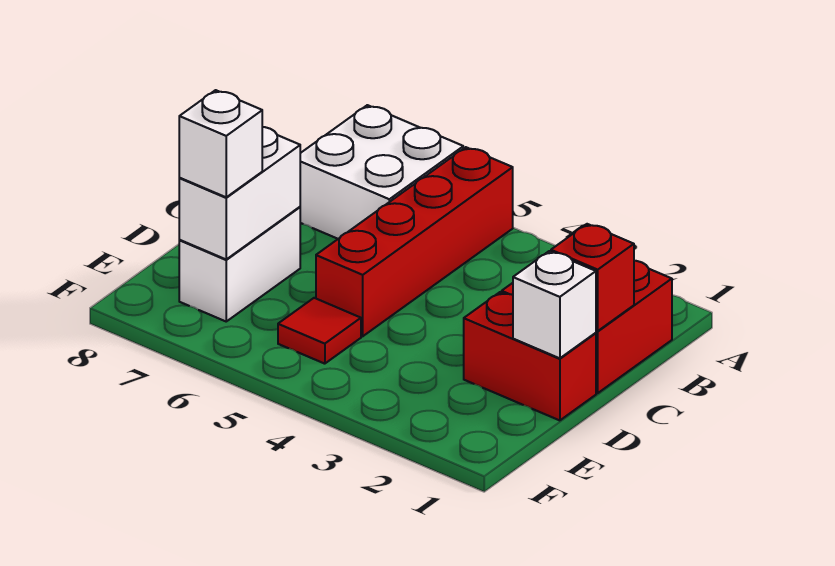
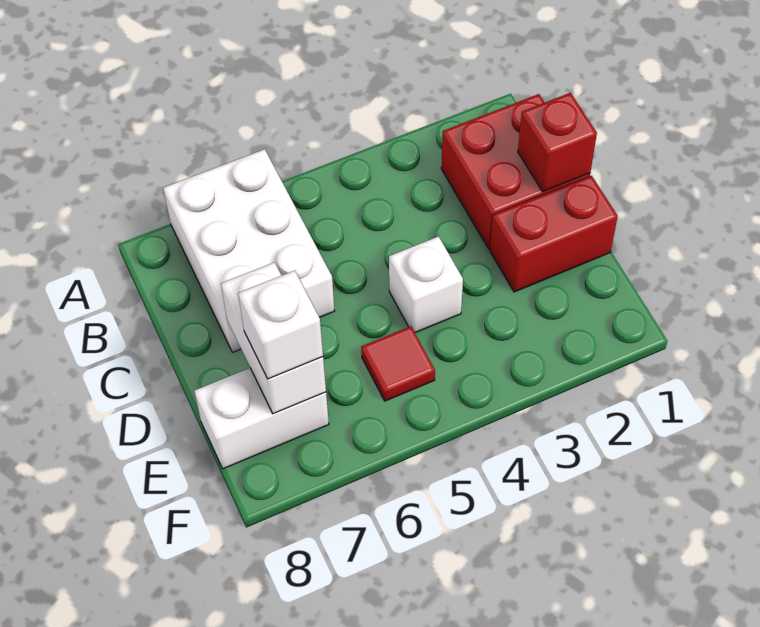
red brick A5:D5 level 1 -> none
white brick A6:B7 level 1 -> white brick A6:C7 level 1
white brick D1 level 2 -> white brick D4 level 1
white brick D7:E7 level 1 -> white brick E7:E8 level 1

